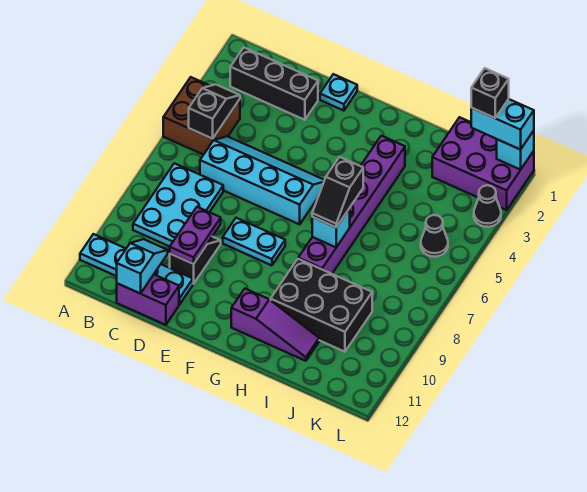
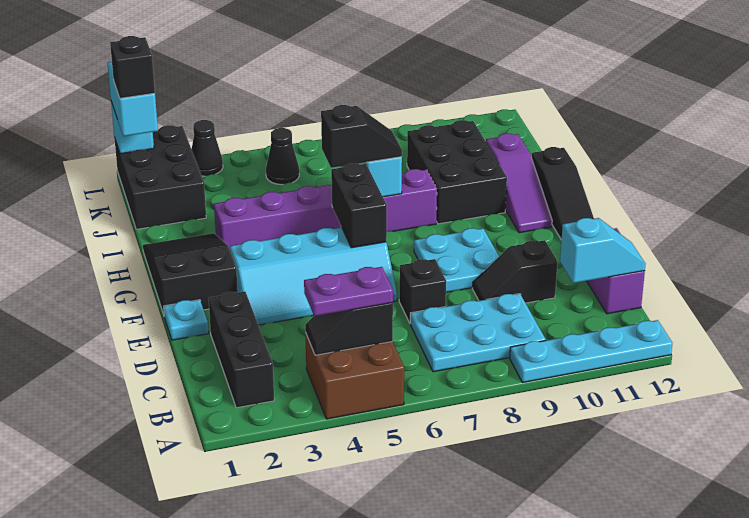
cyan plate A11:D11 level 1 -> cyan plate A9:A12 level 1
cyan slope C5:F6 level 1 top 6 -> cyan slope E3:F6 level 1 top F
cyan slope C11:C12 level 2 top 12 -> cyan slope C11:C12 level 2 top 11
none -> black brick D7 level 1
purple plate D9:D10 level 2 -> purple plate B4:B5 level 3
cyan plate E8:F8 level 1 -> cyan plate E8:F9 level 1
none -> black slope F1:H2 level 1 top F
none -> black brick F6:G6 level 2
none -> black slope F12:H12 level 1 top H
purple slope G11:I11 level 1 top G -> purple slope G11:I11 level 1 top I
purple brick J1:L2 level 1 -> black brick J1:L2 level 1

